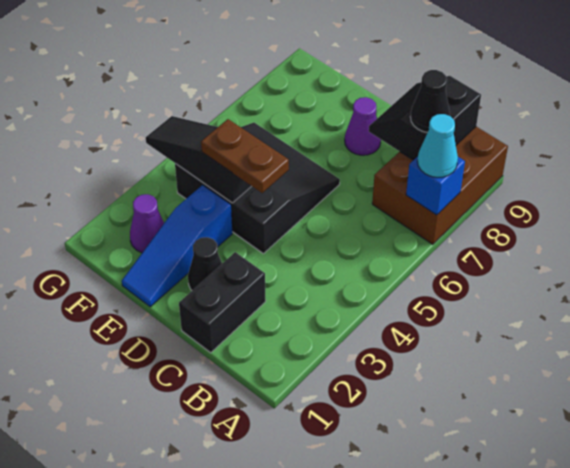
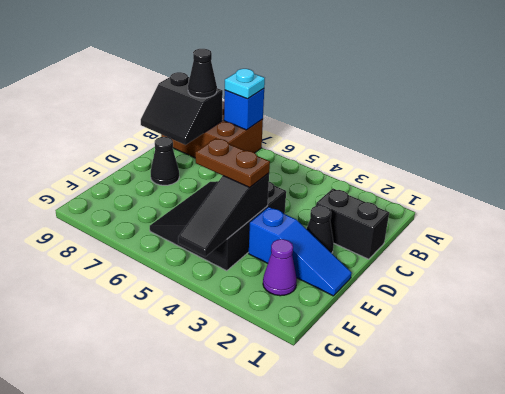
cyan cone A7 level 3 -> cyan plate A7 level 3
brown plate D4:E4 level 3 -> brown plate E4:E5 level 3
purple cone D8 level 1 -> black cone D8 level 1

